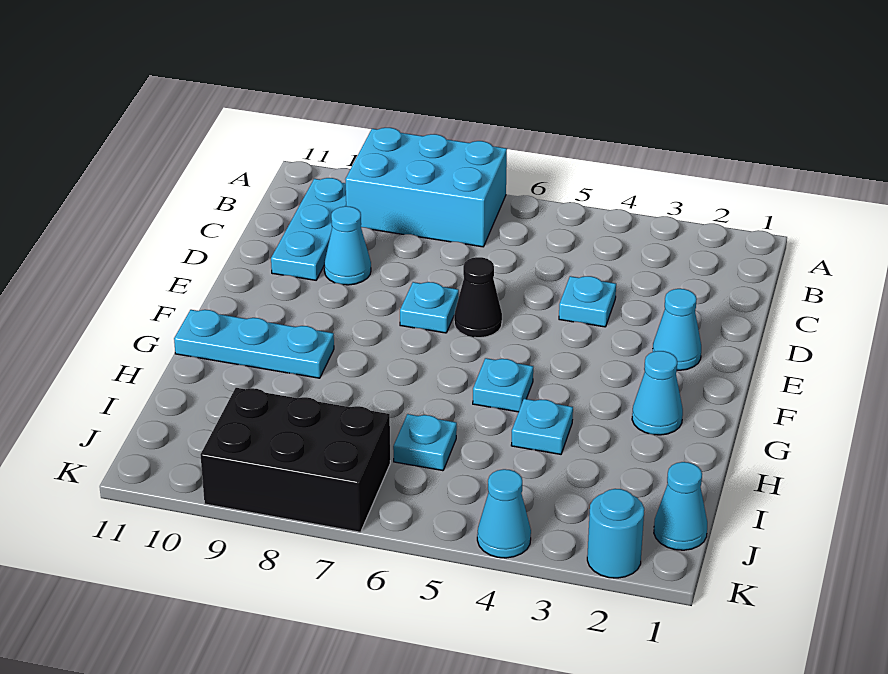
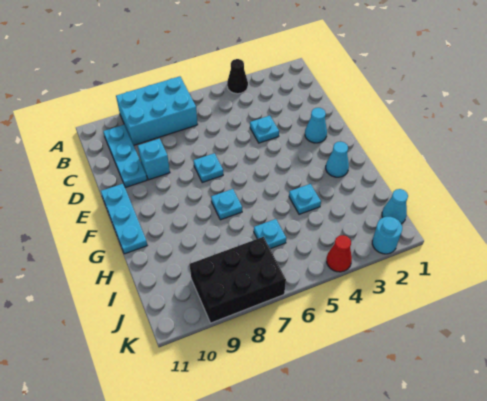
cyan cone D9 level 1 -> cyan brick D9 level 1
black cone E6 level 1 -> black cone A4 level 1
cyan plate G5 level 1 -> cyan plate G7 level 1
cyan plate G9:G11 level 1 -> cyan plate E11:G11 level 1
cyan cone K4 level 1 -> red cone K4 level 1

